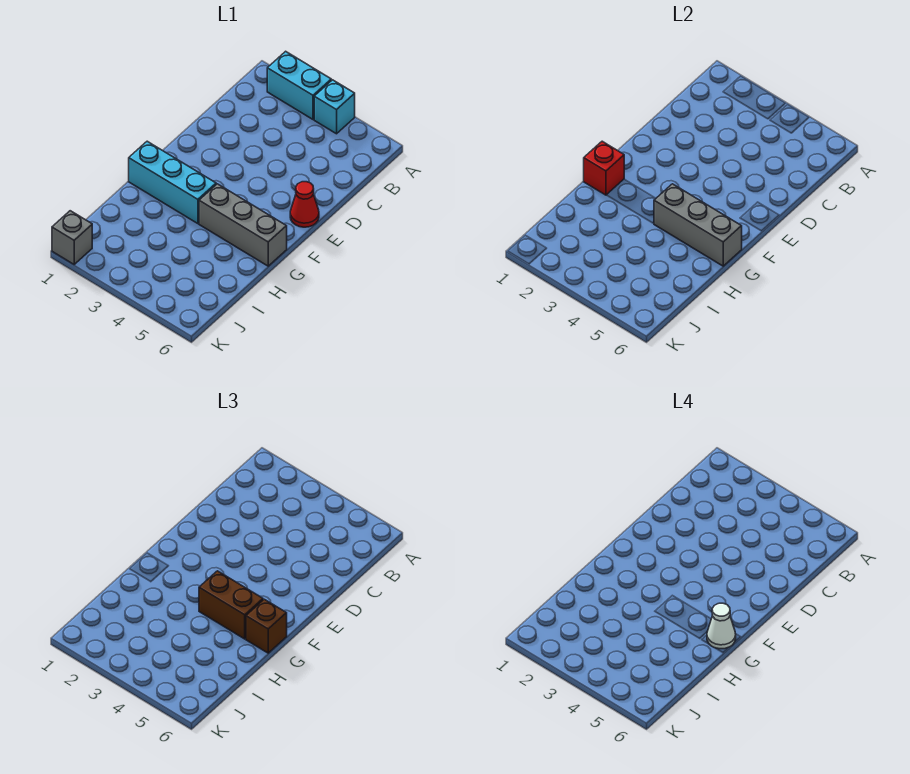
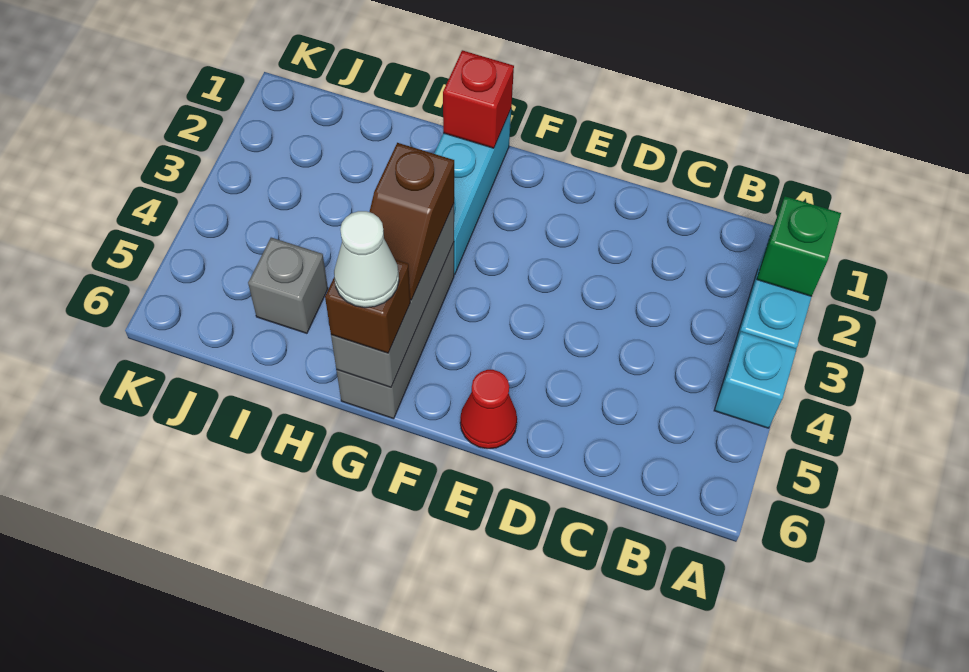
none -> green brick A2 level 2
brown brick G4:G5 level 3 -> brown slope G4:G5 level 3 top 4
grey brick K1 level 1 -> grey brick I5 level 1

